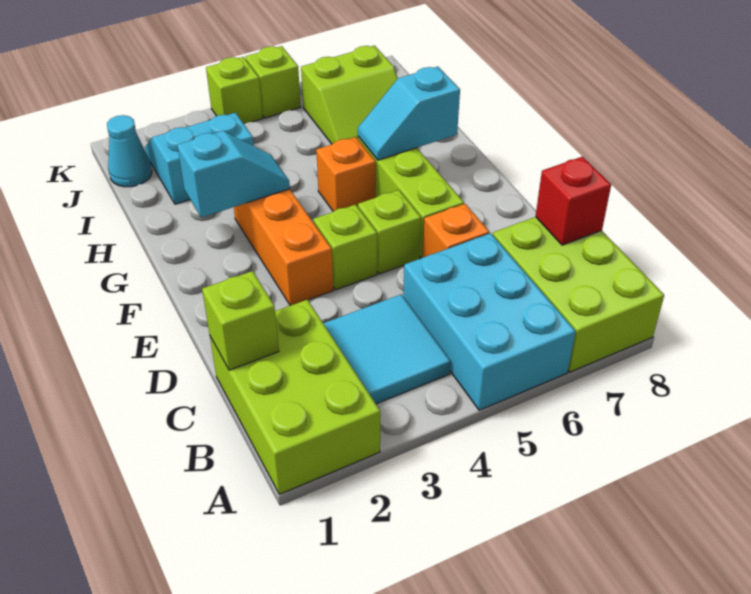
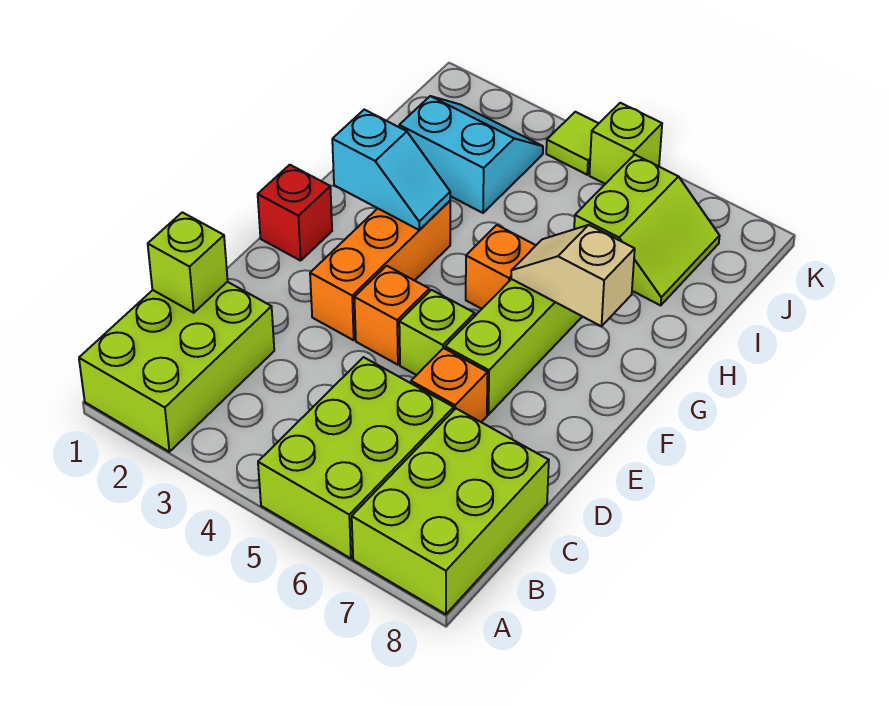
cyan brick A5:C6 level 1 -> lime brick A5:C6 level 1
cyan tile B3:C4 level 1 -> none
red brick C8 level 2 -> red brick F1 level 1
lime brick E4 level 1 -> orange brick E4 level 1
cyan slope G6:G7 level 2 top 7 -> tan slope G6:G7 level 2 top 7
lime slope I6:J7 level 1 top J -> lime slope I6:J7 level 1 top 6
cyan cone J1 level 1 -> none
lime brick K4 level 1 -> lime tile K4 level 1

